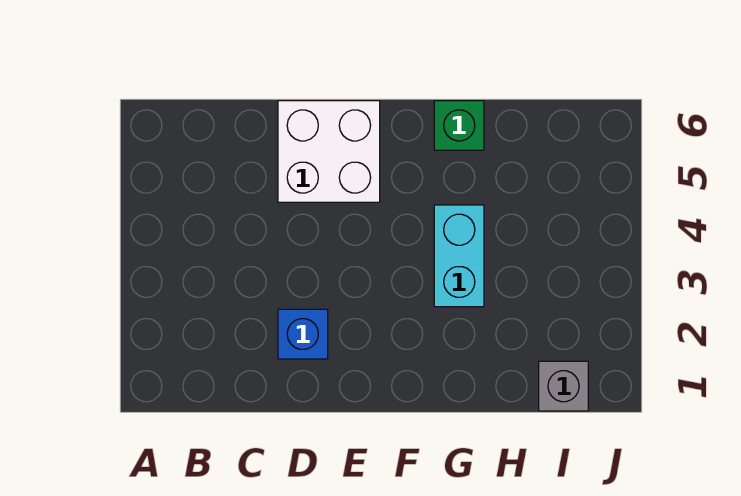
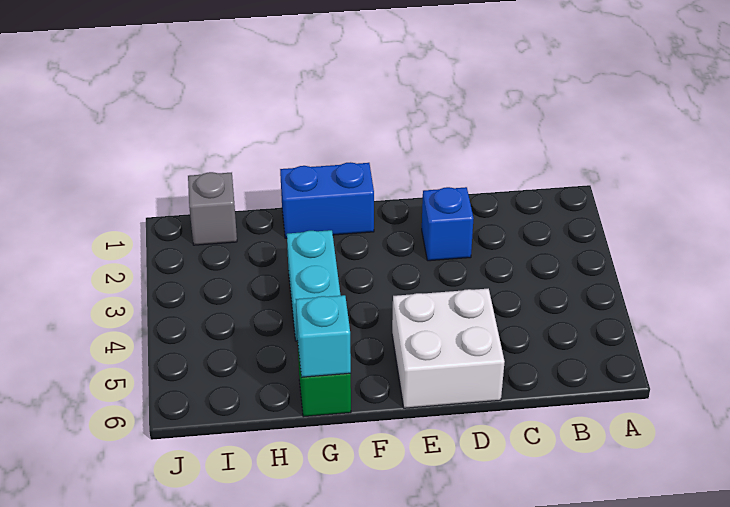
none -> blue brick F1:G1 level 1
none -> cyan brick G6 level 2

